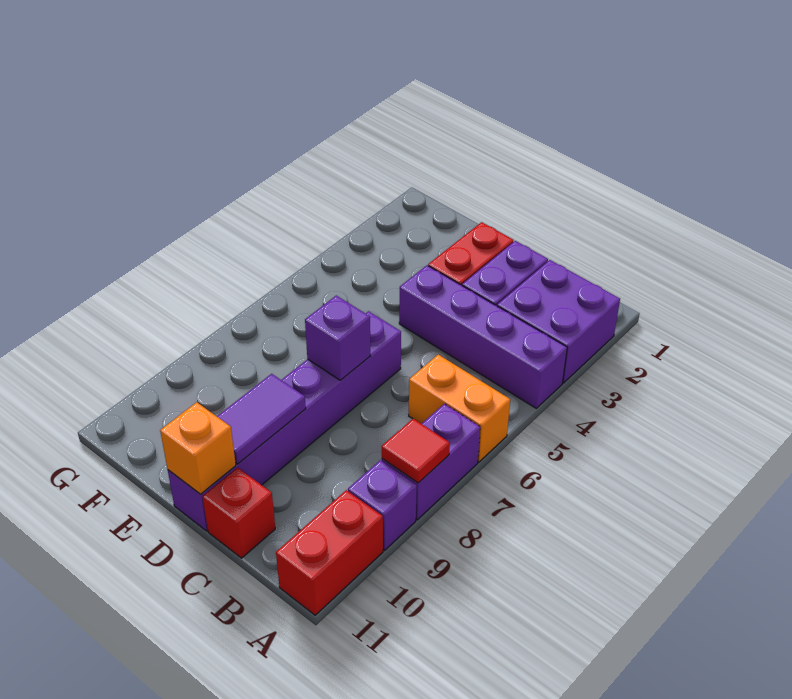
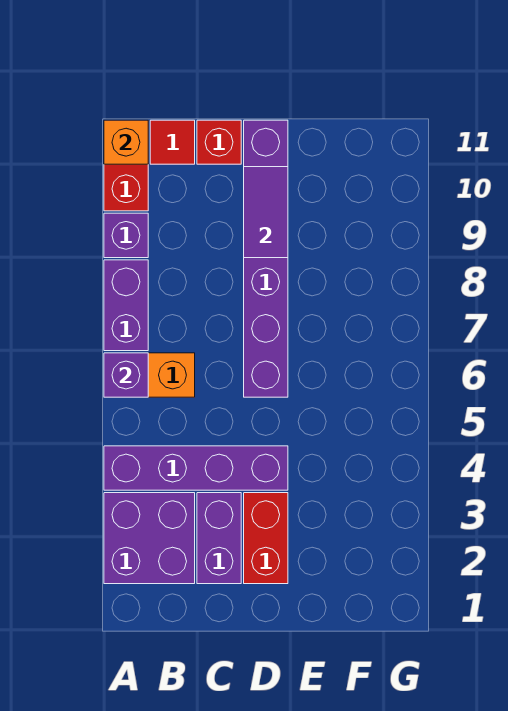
red tile A8 level 2 -> red tile B11 level 1
purple brick D7 level 2 -> purple brick A6 level 2
orange brick D11 level 2 -> orange brick A11 level 2

